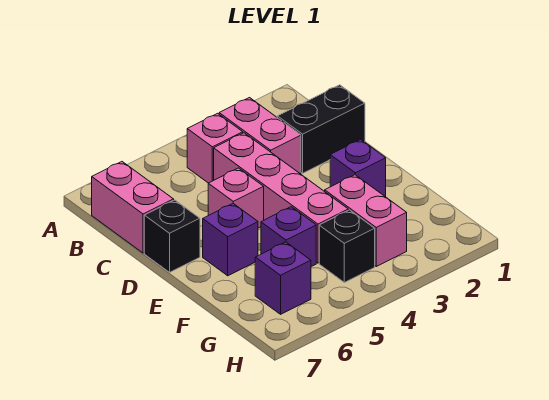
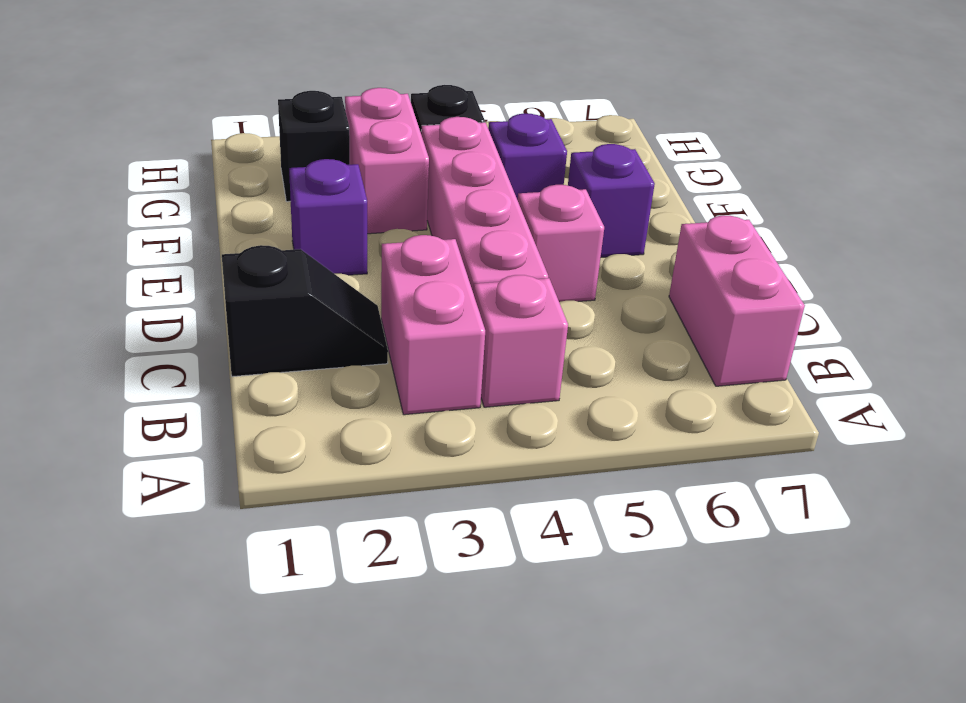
black brick C1:C2 level 1 -> black slope C1:C2 level 1 top 1
black brick D7 level 1 -> black brick G2 level 1
purple brick G6 level 1 -> none

